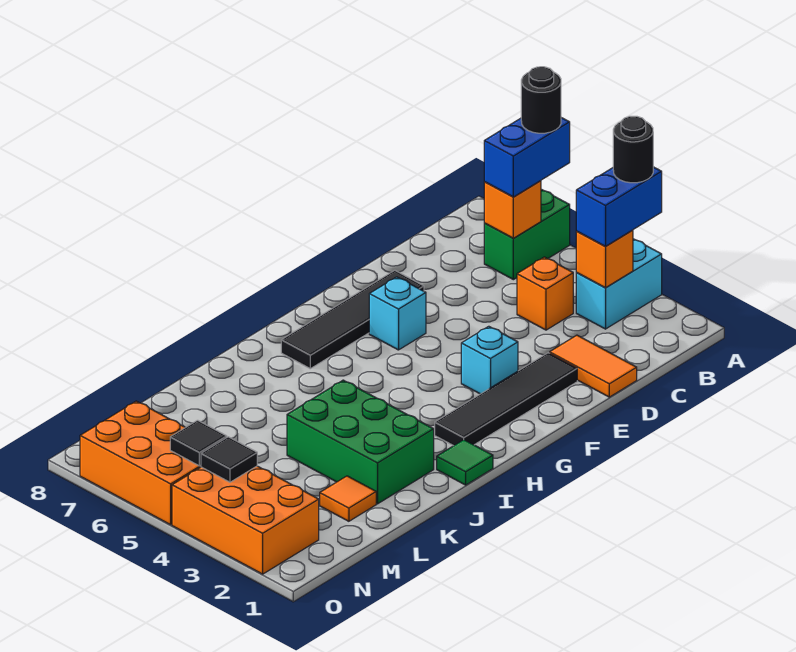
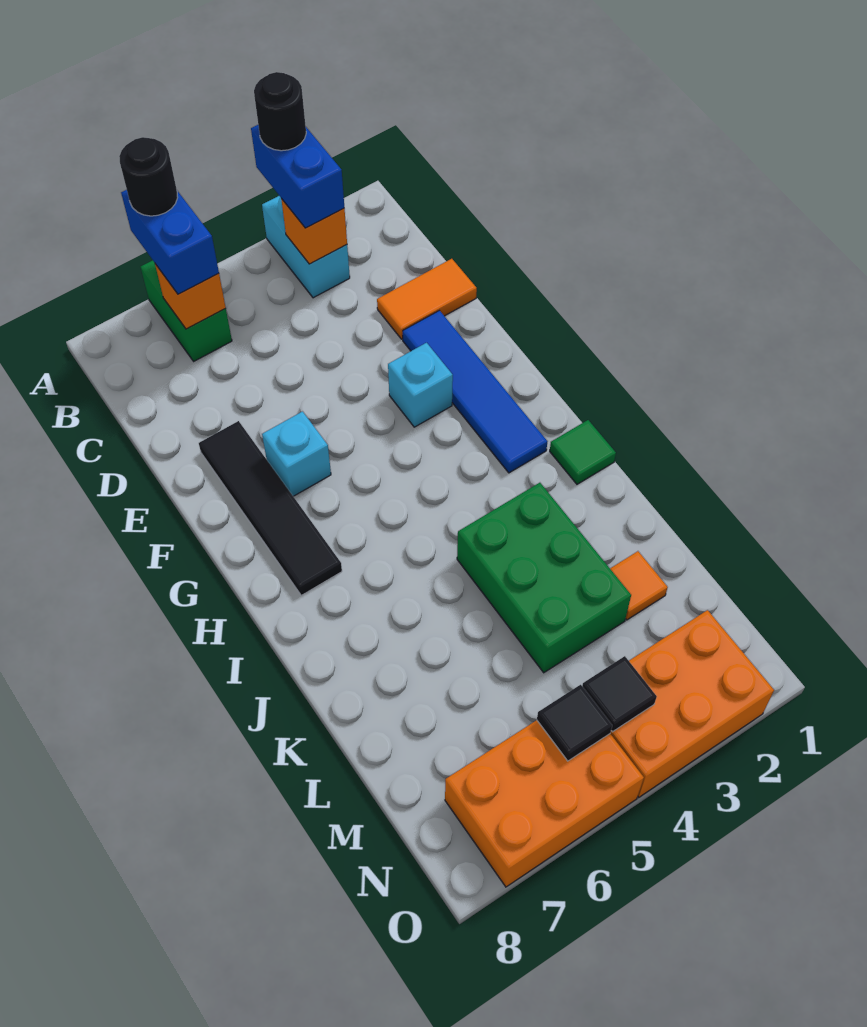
orange brick C4 level 1 -> none
black tile E2:H2 level 1 -> blue tile E2:H2 level 1
green brick J2:K4 level 1 -> green brick J3:L4 level 1

